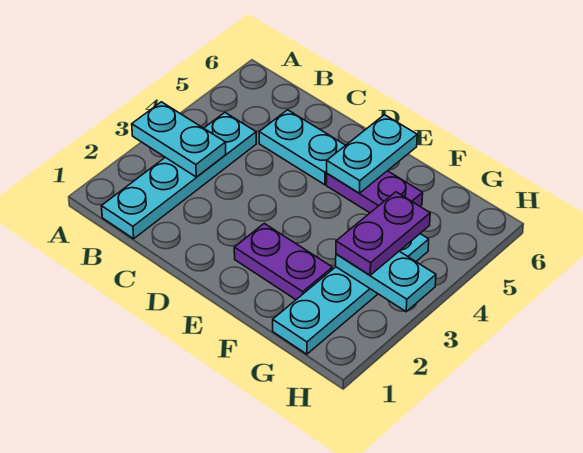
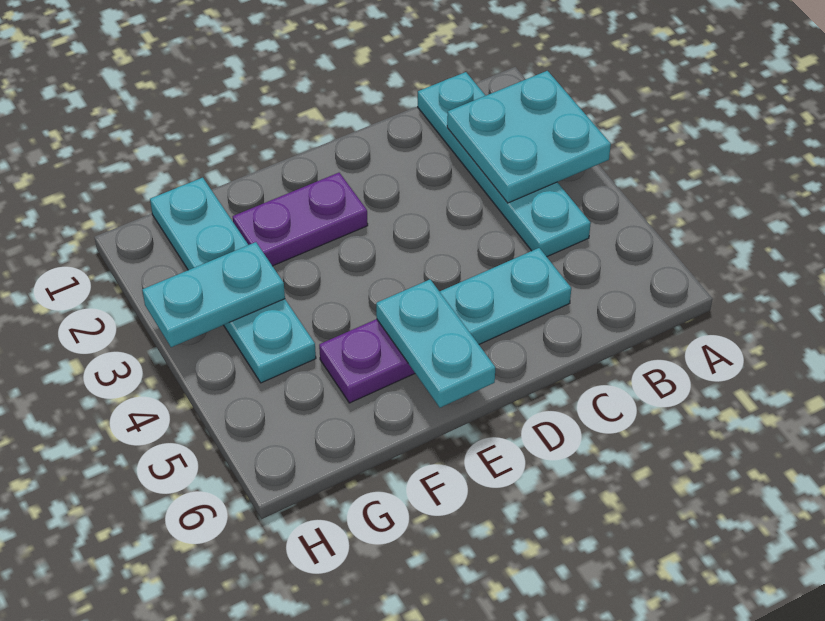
cyan plate A3:B3 level 2 -> cyan plate A2:B3 level 2
purple plate G3:G4 level 3 -> none

